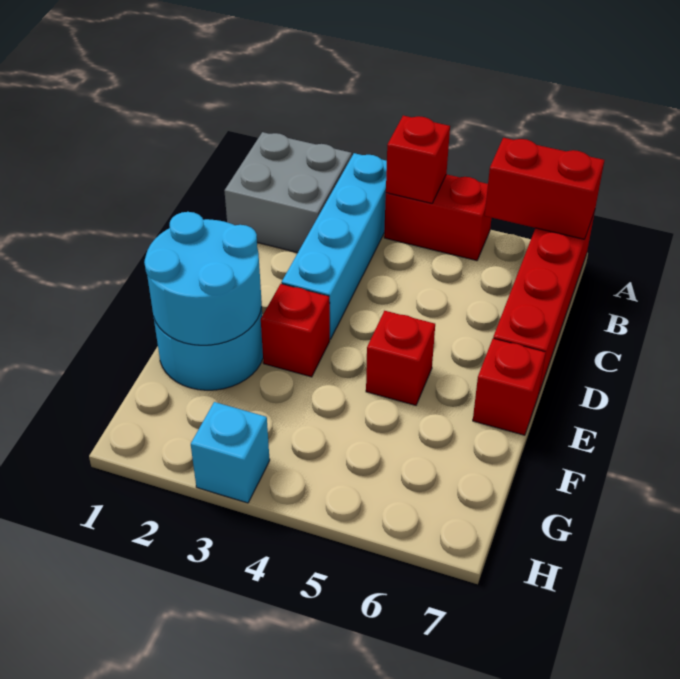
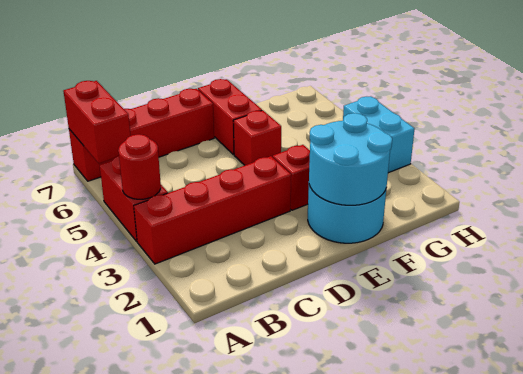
grey brick A1:B2 level 1 -> none
cyan brick A3:D3 level 1 -> red brick A3:D3 level 1
red brick A4 level 2 -> red round brick A4 level 2
red brick E7 level 1 -> red brick E6:E7 level 1
cyan brick H3 level 1 -> cyan brick H3:H4 level 1

